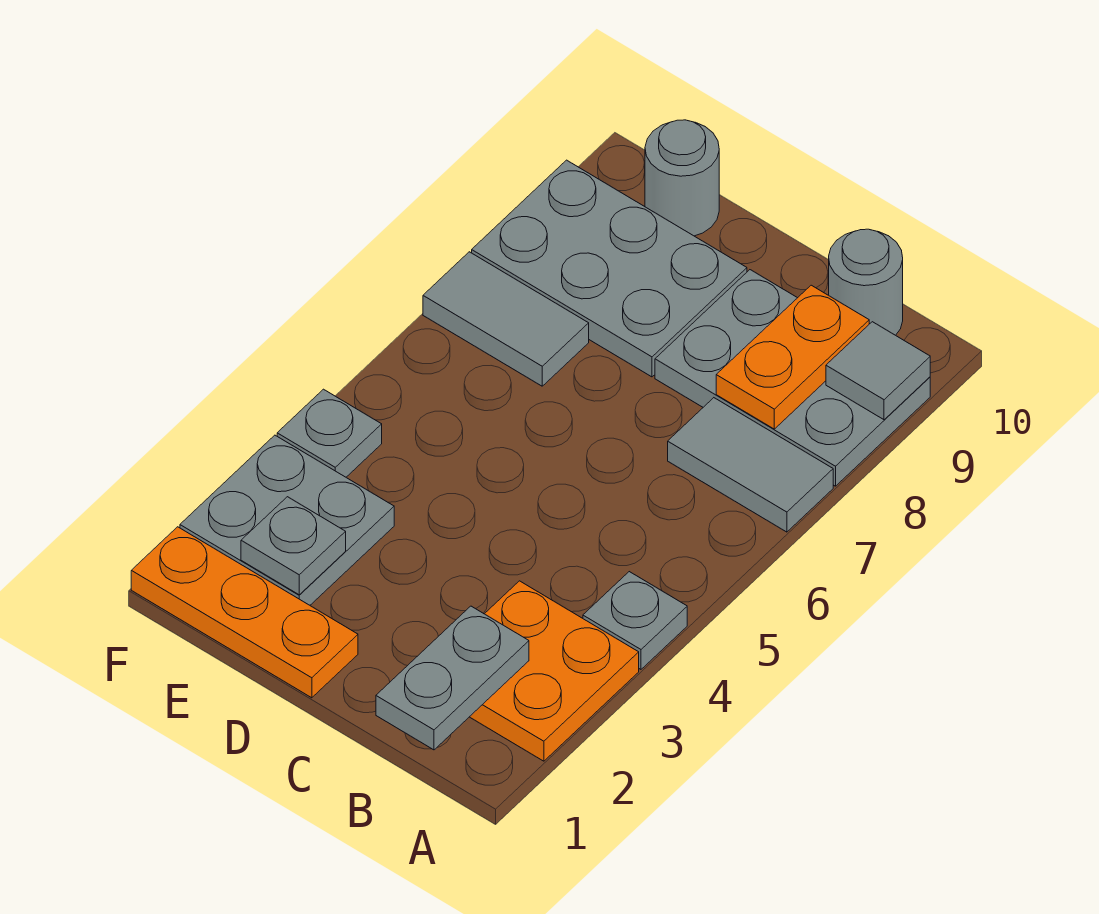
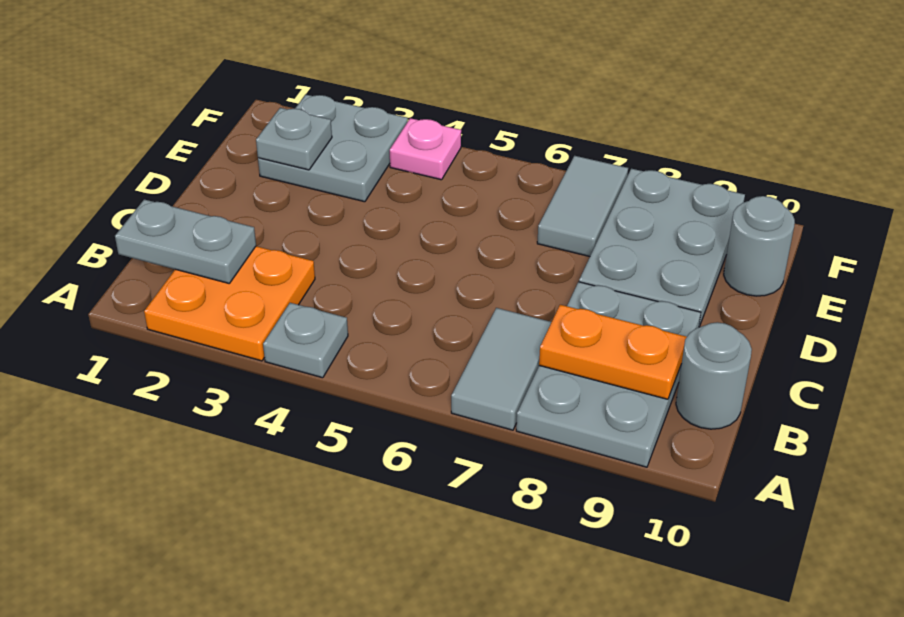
grey tile A9 level 2 -> none
orange plate D1:F1 level 1 -> none
grey plate F4 level 1 -> pink plate F4 level 1

